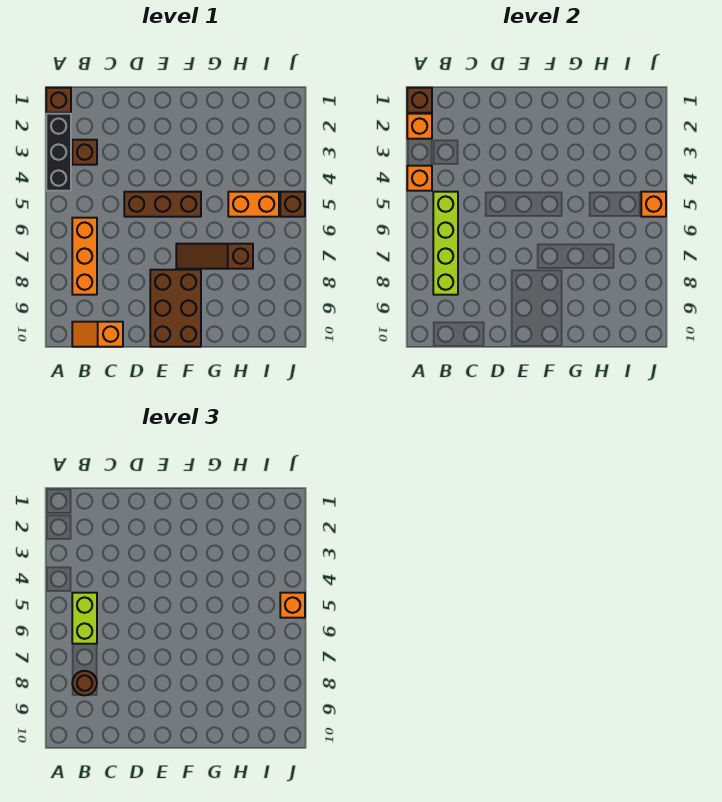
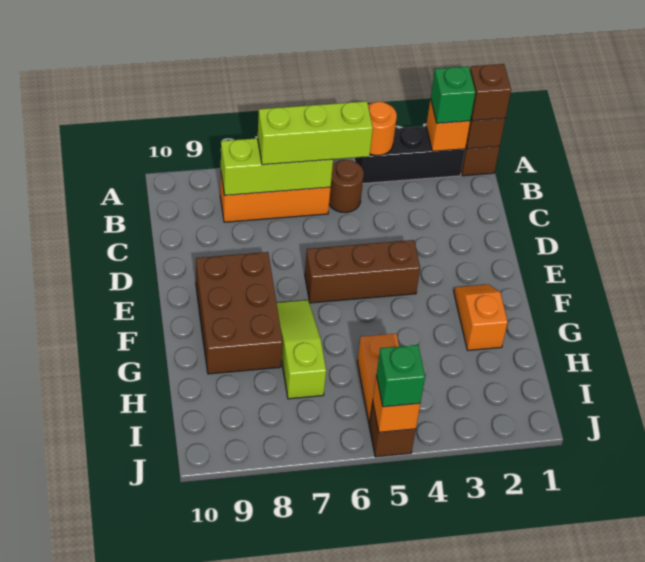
none -> green brick A2 level 3
orange brick A4 level 2 -> orange round brick A4 level 2
brown brick B3 level 1 -> brown brick A1 level 3
lime brick B5:B8 level 2 -> lime brick B6:B8 level 2
lime brick B5:B6 level 3 -> lime brick B5:B7 level 3
brown round brick B8 level 3 -> brown round brick B5 level 1
orange slope B10:C10 level 1 top C -> orange slope F2:G2 level 1 top G
brown brick D5:F5 level 1 -> brown brick E4:E6 level 1
brown brick E8:F10 level 1 -> brown brick E8:G9 level 1
brown slope F7:H7 level 1 top H -> lime slope F7:H7 level 1 top H
orange brick J5 level 3 -> green brick J5 level 3

